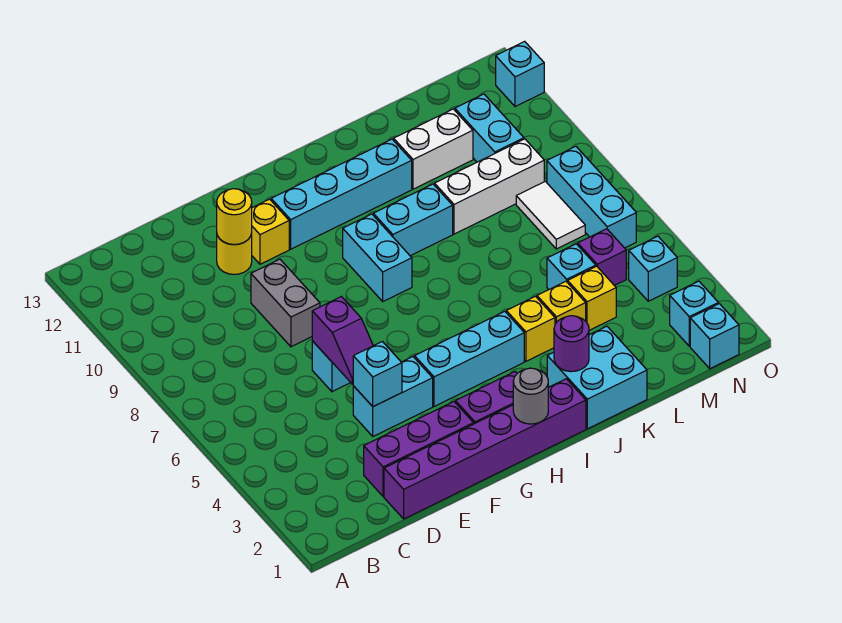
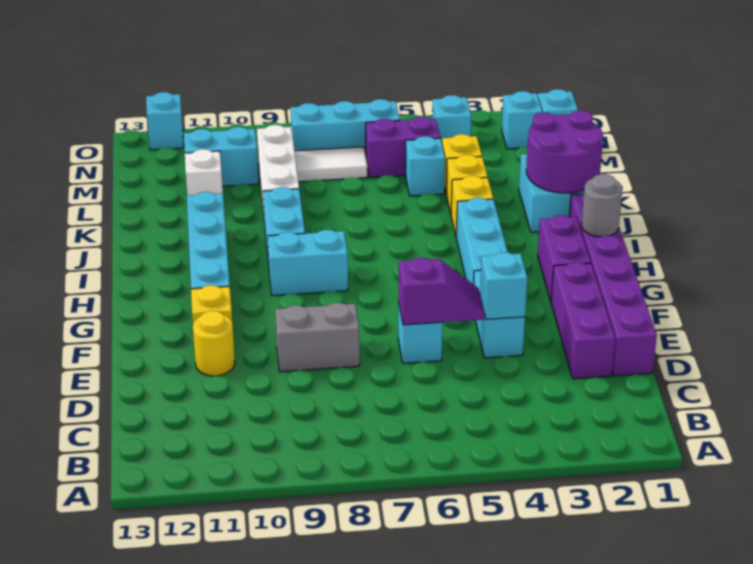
yellow round brick E11 level 2 -> none
purple round brick J2 level 2 -> purple round brick J1:K2 level 2
white brick K11:L11 level 1 -> white brick L11 level 1
purple brick M5 level 1 -> purple brick M5:M6 level 1

